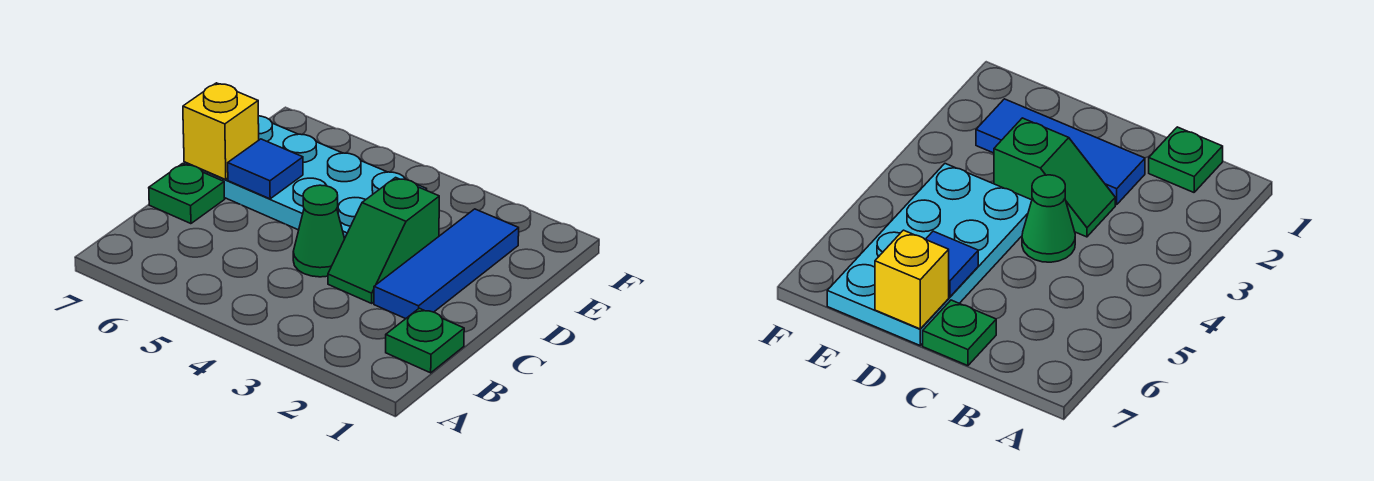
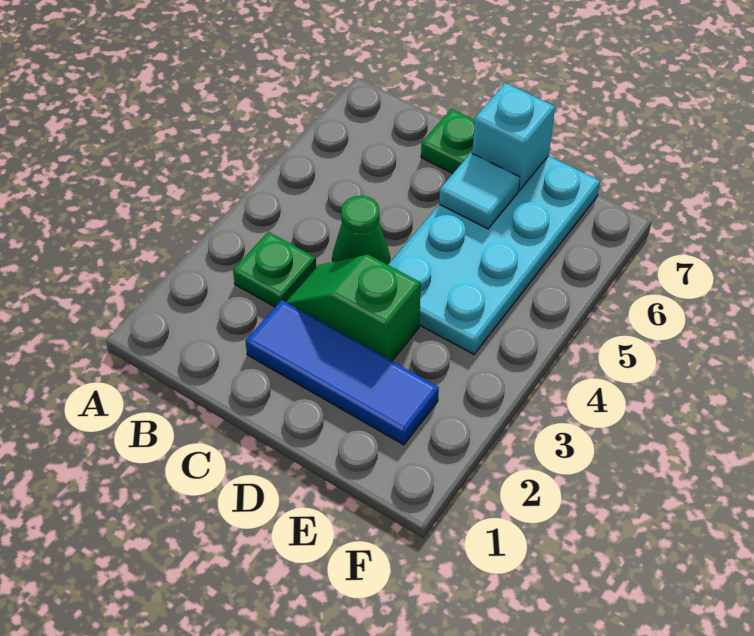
green plate B1 level 1 -> green plate B3 level 1
blue tile D6 level 2 -> cyan tile D6 level 2
yellow brick D7 level 2 -> cyan brick D7 level 2

